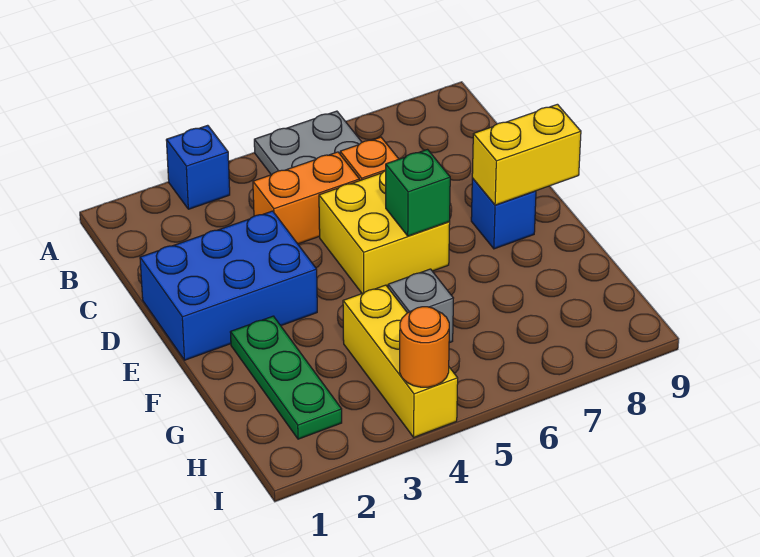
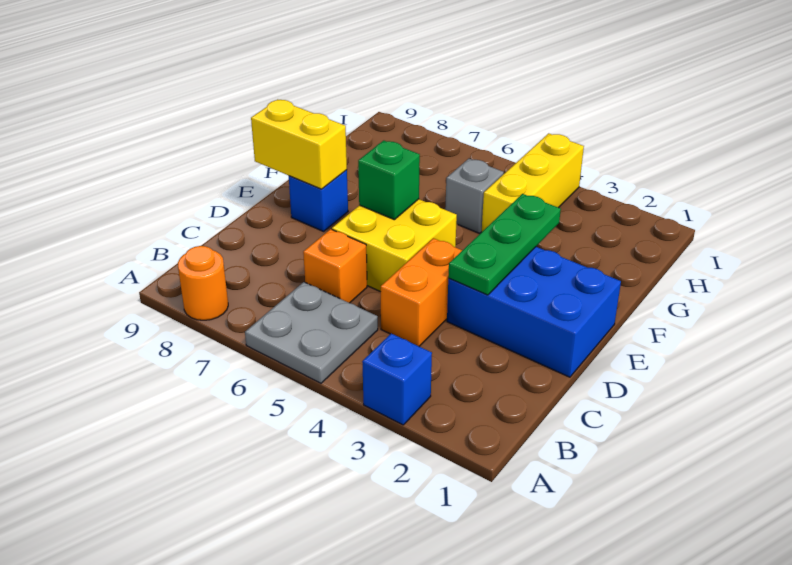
orange brick C4:C5 level 1 -> orange brick C4:D4 level 1
green plate F2:H2 level 1 -> green plate D3:F3 level 2
orange round brick I4 level 2 -> orange round brick A8 level 1

